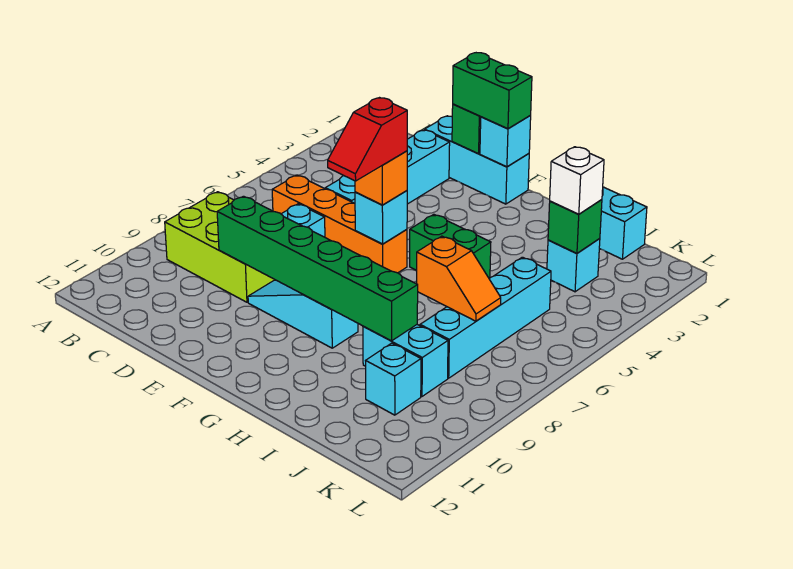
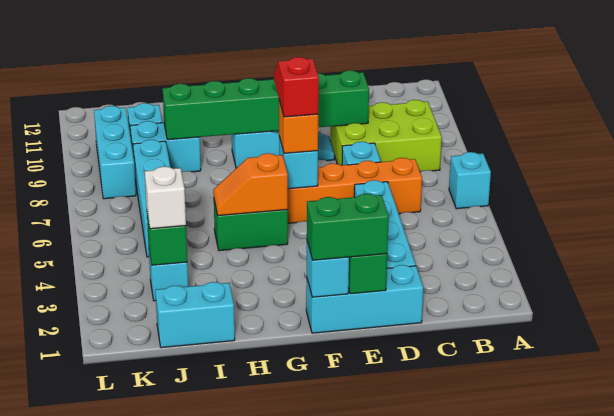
none -> cyan brick A6 level 1
orange slope I7:J7 level 2 top I -> orange slope G5:H5 level 2 top G
none -> cyan brick K8:K10 level 1

